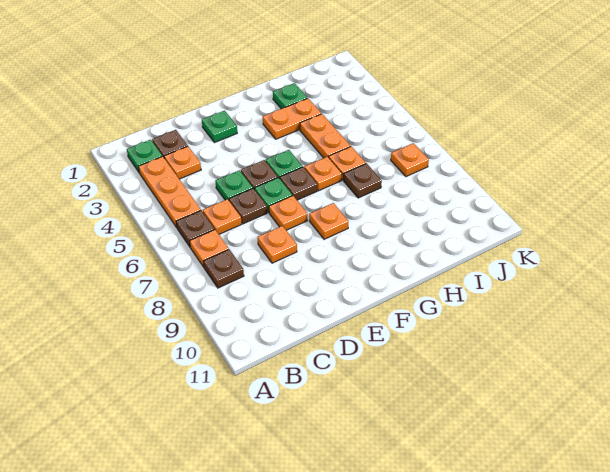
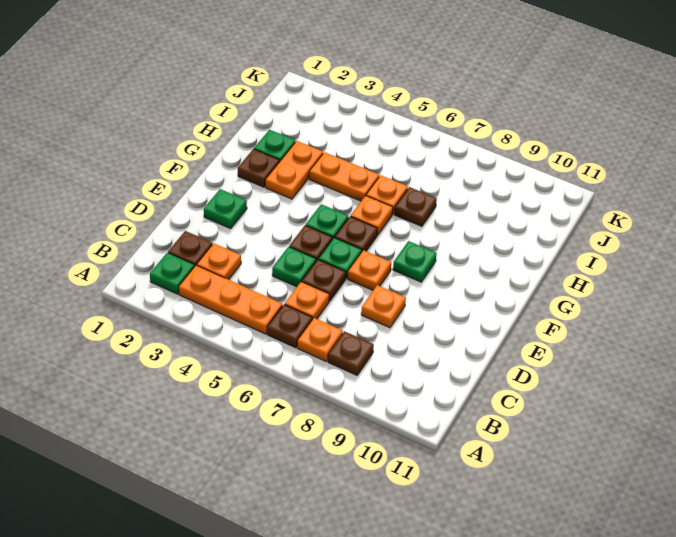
orange plate F8 level 1 -> green plate F8 level 1
none -> brown plate G2 level 1
orange plate J7 level 1 -> none

